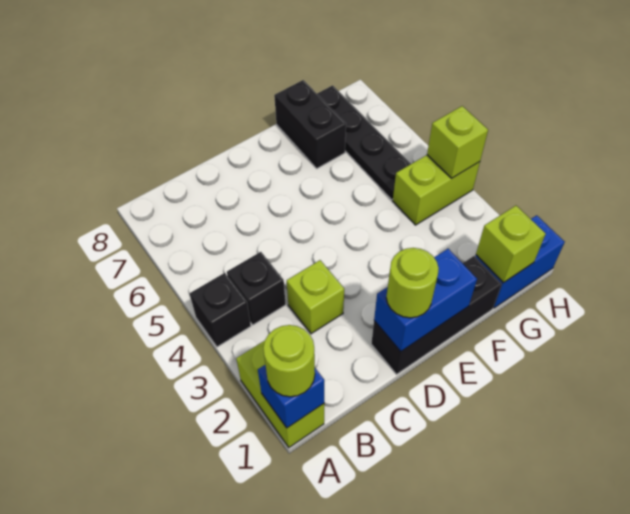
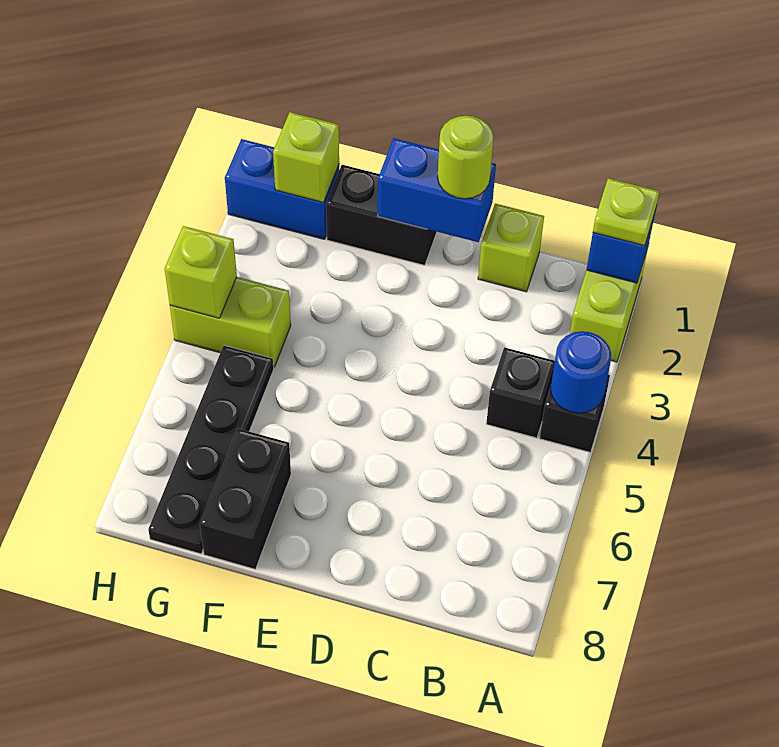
lime round brick A1 level 3 -> lime plate A1 level 3
none -> blue round brick A4 level 2
lime brick C3 level 1 -> lime brick C1 level 1
black brick D1:F1 level 1 -> black brick E1:F1 level 1

